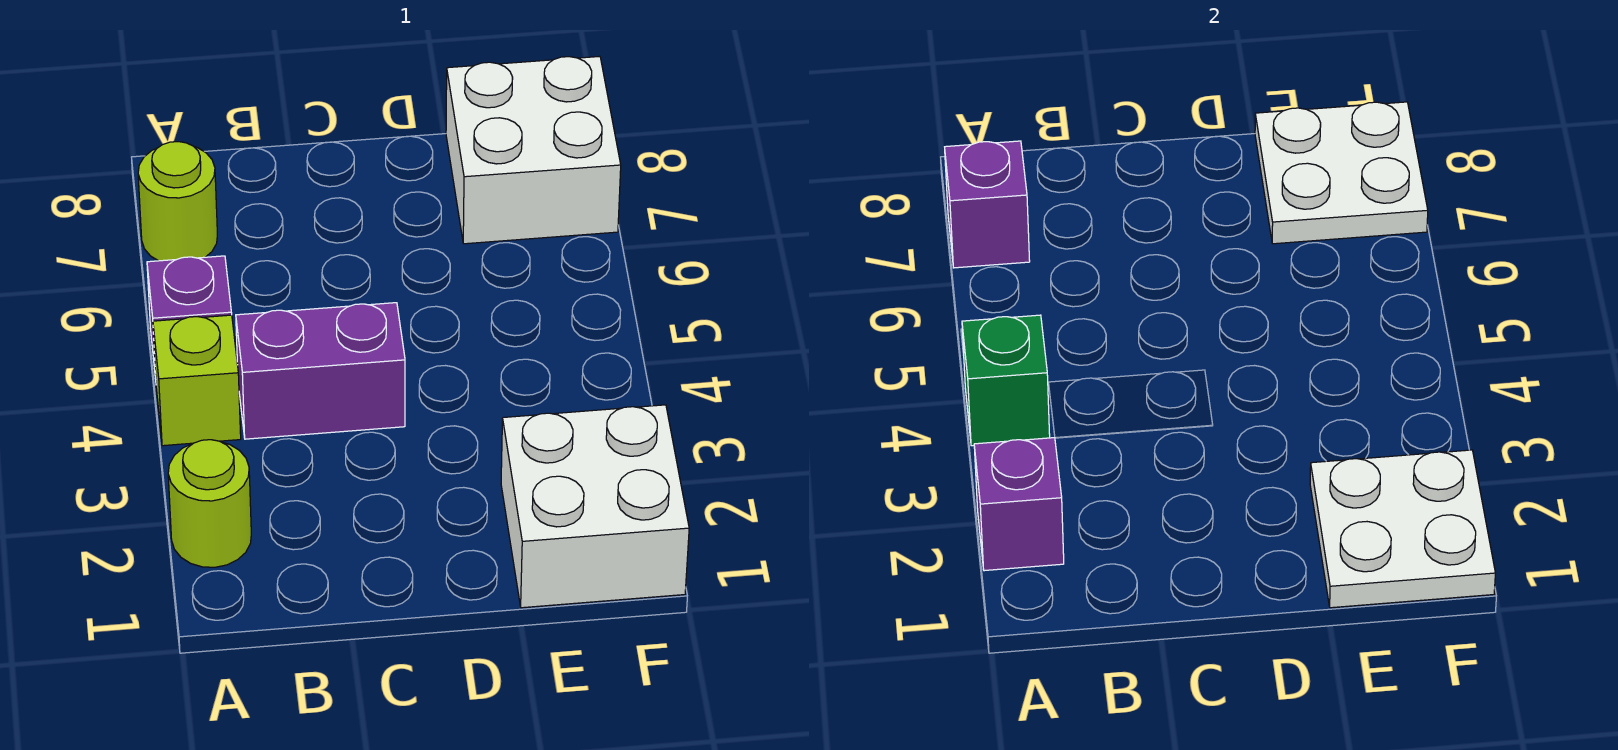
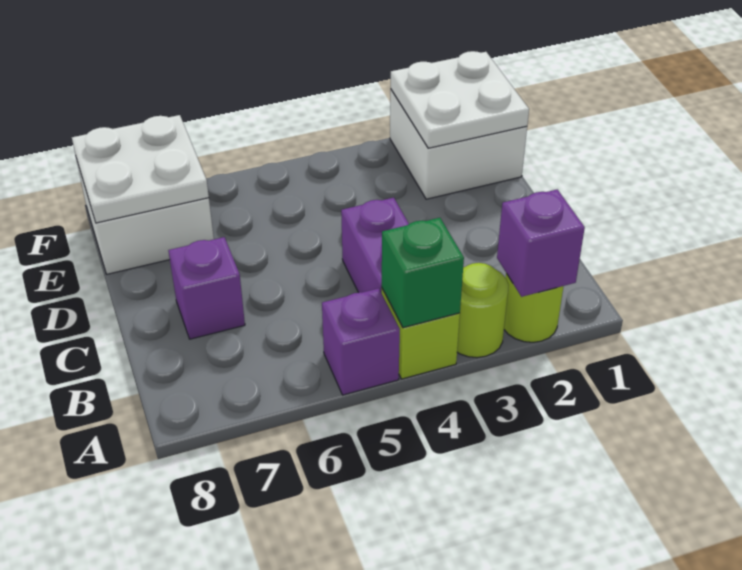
lime round brick A7 level 1 -> lime round brick A3 level 1
purple brick A7 level 2 -> purple brick C7 level 1

